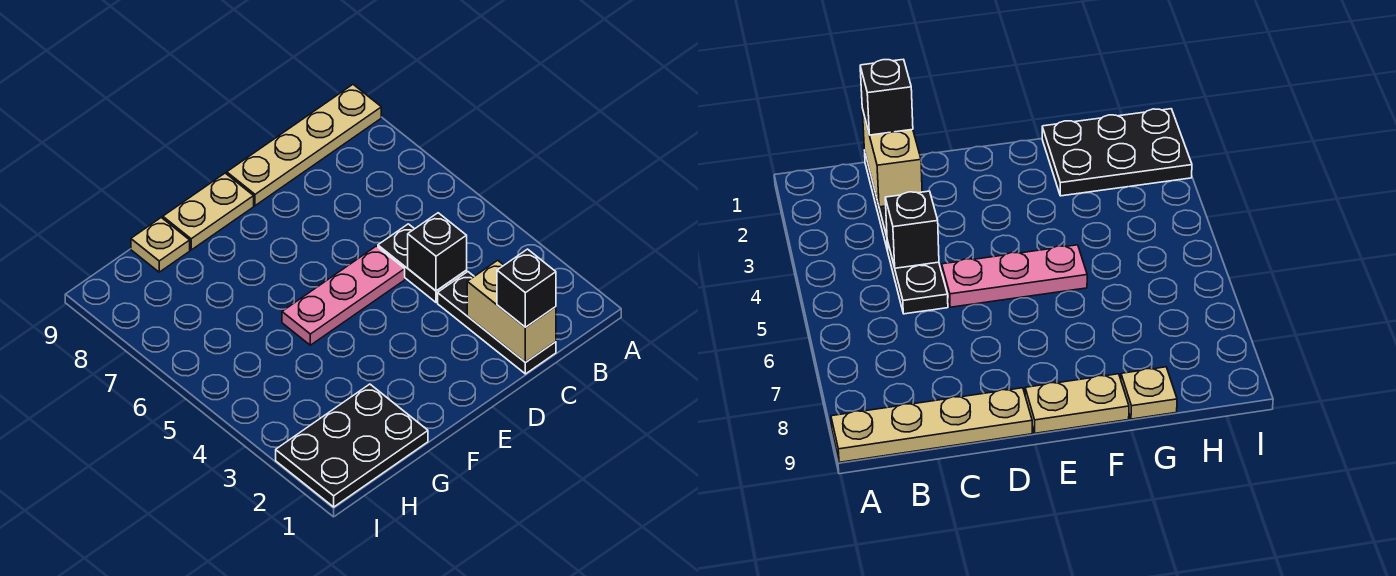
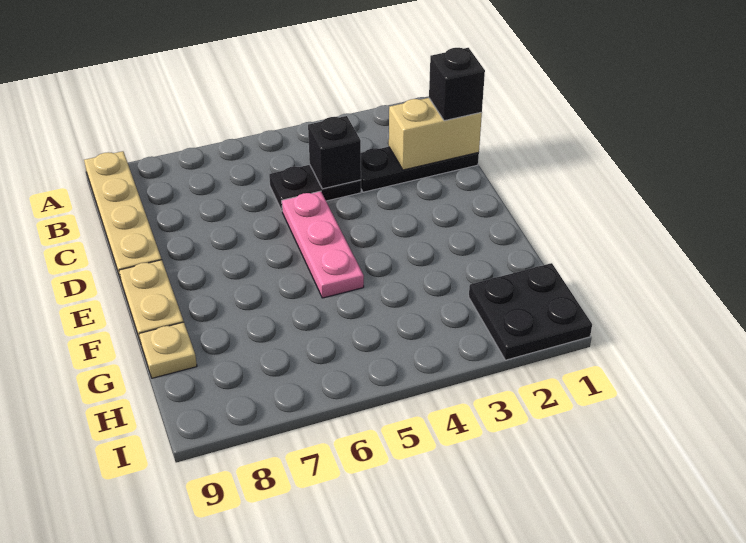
black plate G1:I2 level 1 -> black plate H1:I2 level 1

